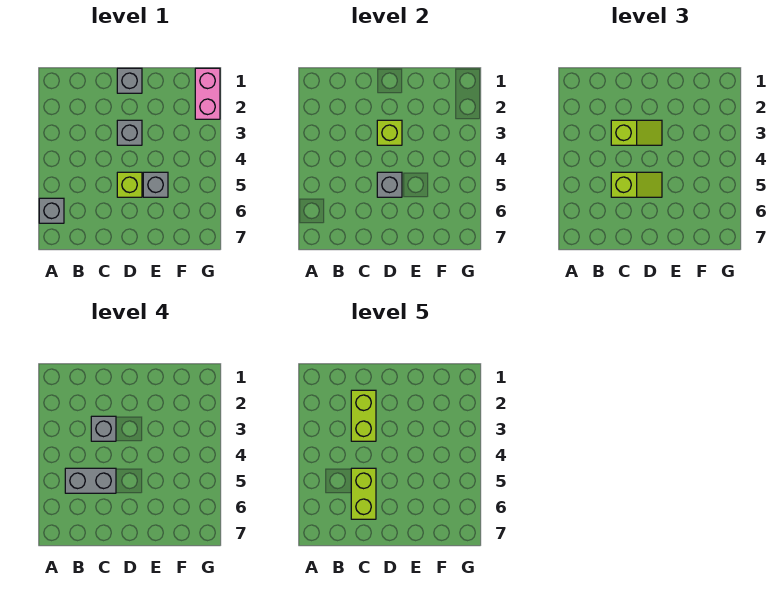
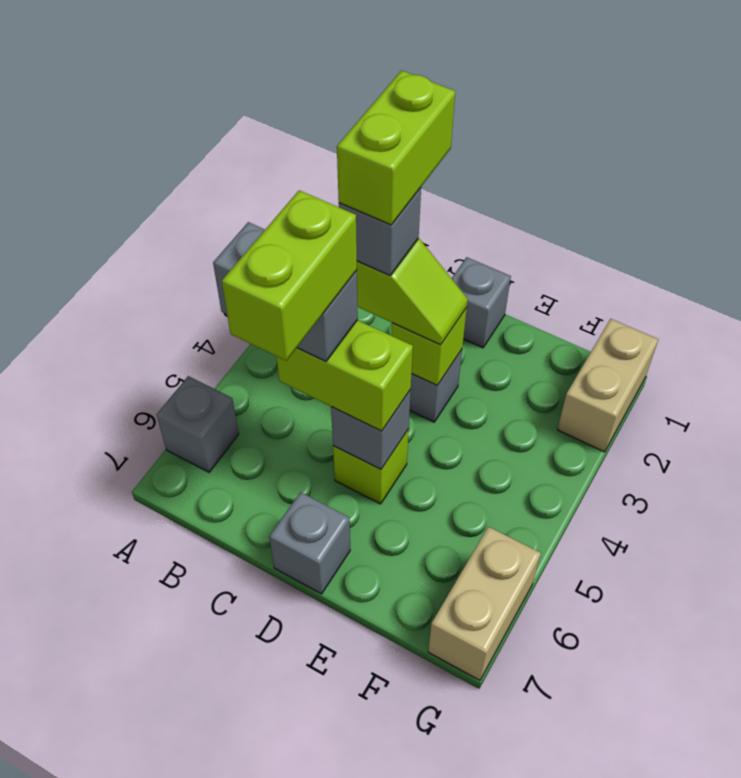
lime slope C5:D5 level 3 top C -> lime brick C5:D5 level 3
grey brick E5 level 1 -> grey brick D7 level 1
pink brick G1:G2 level 1 -> tan brick G1:G2 level 1
none -> tan brick G6:G7 level 1

